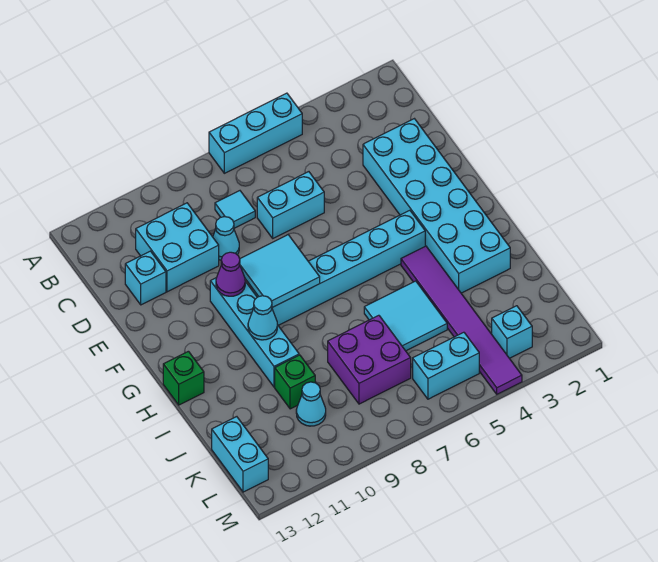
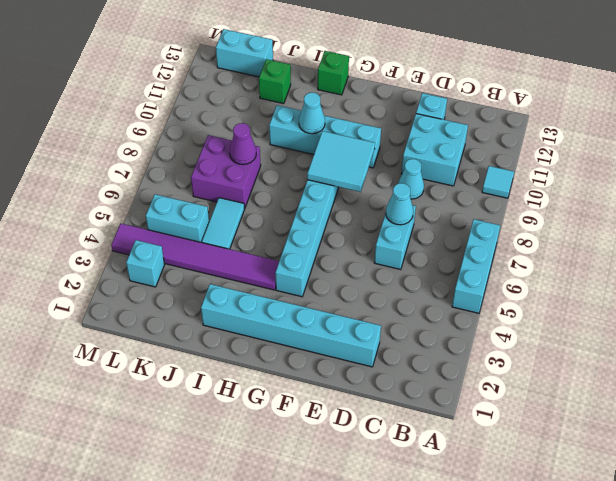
cyan tile C8 level 1 -> cyan tile A10 level 1
cyan brick D2:I3 level 1 -> cyan brick D2:I2 level 1
purple cone F10 level 2 -> purple cone J8 level 2
cyan tile I5:J6 level 1 -> cyan tile J5:J6 level 1
green brick J10 level 1 -> green brick J12 level 1
cyan cone K10 level 1 -> cyan cone D7 level 2
cyan brick L5:L6 level 1 -> cyan brick K5:L5 level 1

